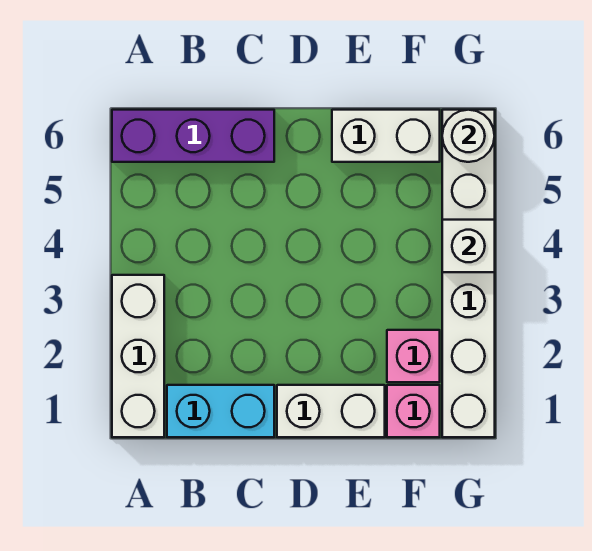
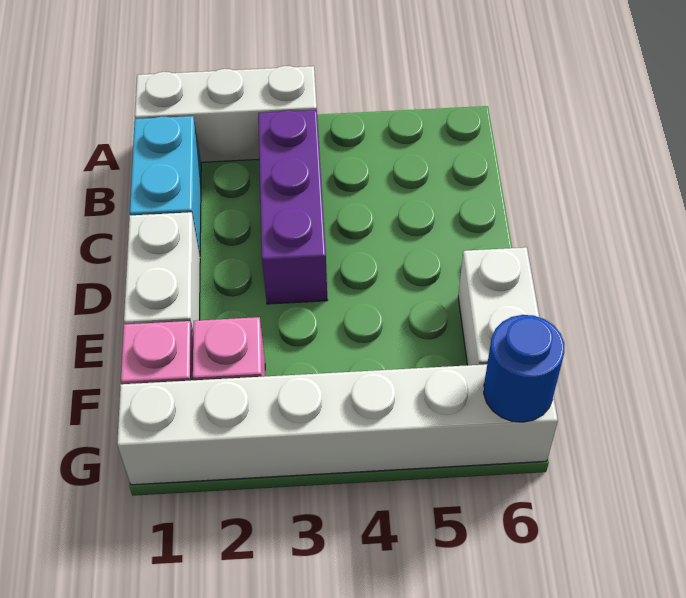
purple brick A6:C6 level 1 -> purple brick B3:D3 level 1
white brick G4 level 2 -> none
white round brick G6 level 2 -> blue round brick G6 level 2

